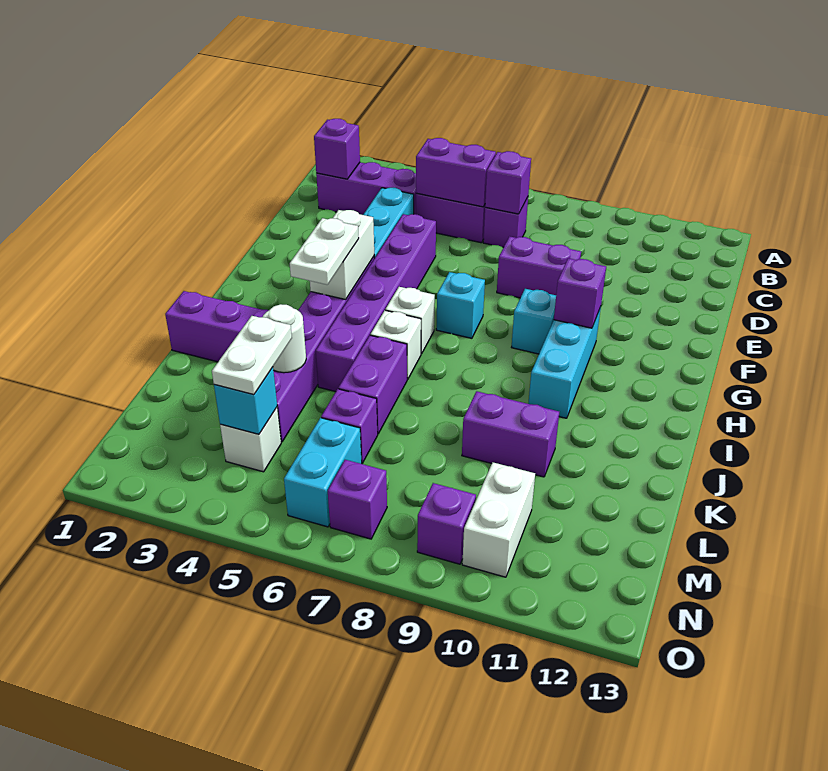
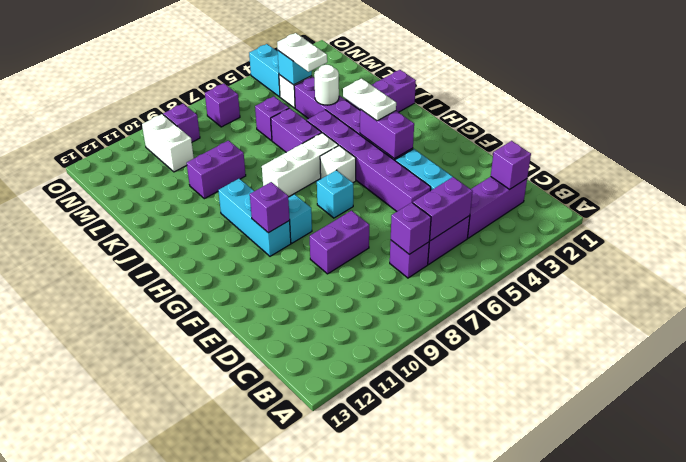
white brick G4:H4 level 2 -> purple brick G4:H4 level 2
white brick I6 level 1 -> white brick I6:I8 level 1
cyan brick M6:N6 level 1 -> cyan brick N4:O4 level 1

